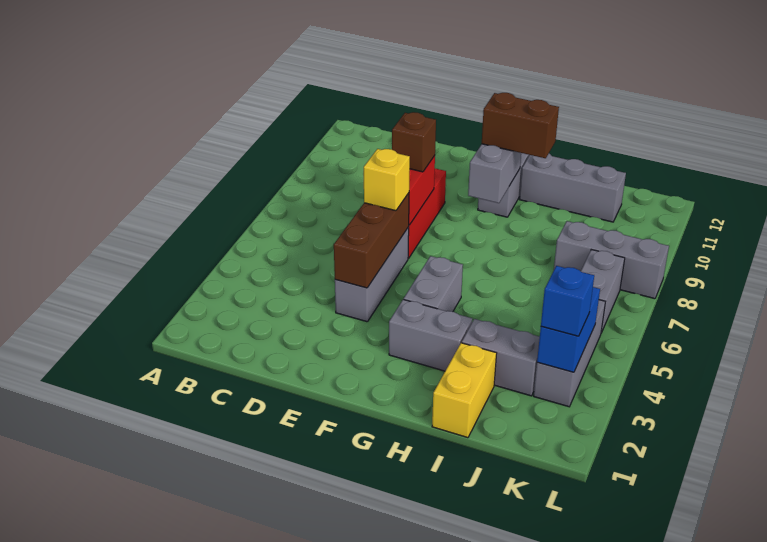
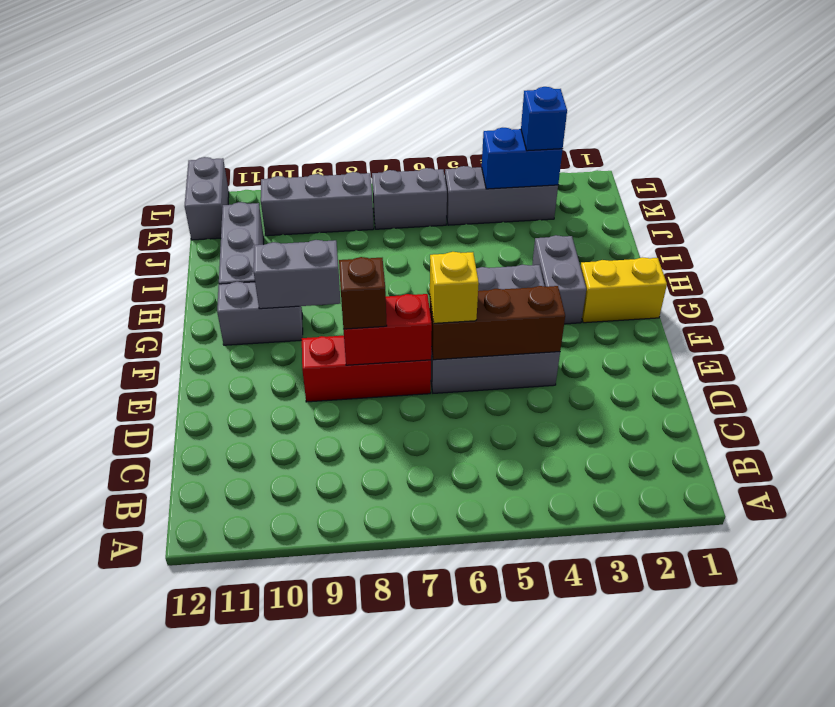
brown brick G10:H10 level 3 -> none
yellow brick I1:I2 level 1 -> yellow brick G1:G2 level 1
grey brick I3:J3 level 1 -> grey brick K12:L12 level 1
grey brick J8:L8 level 1 -> grey brick K8:K10 level 1

